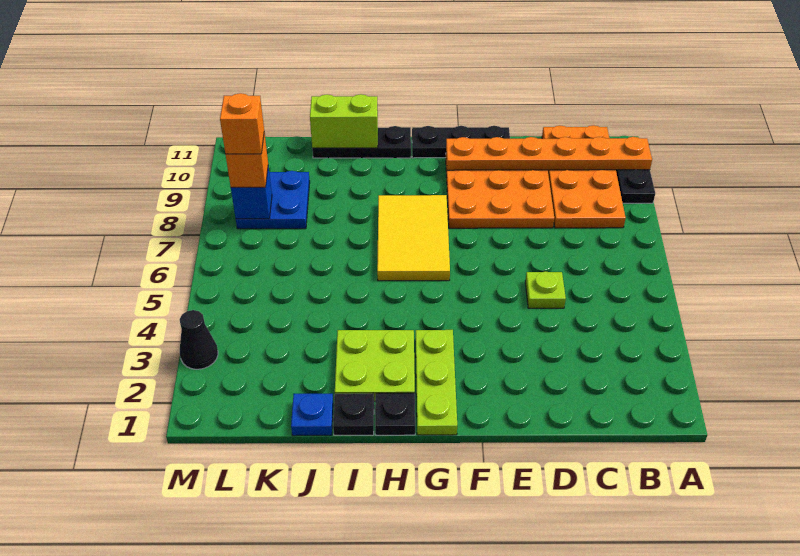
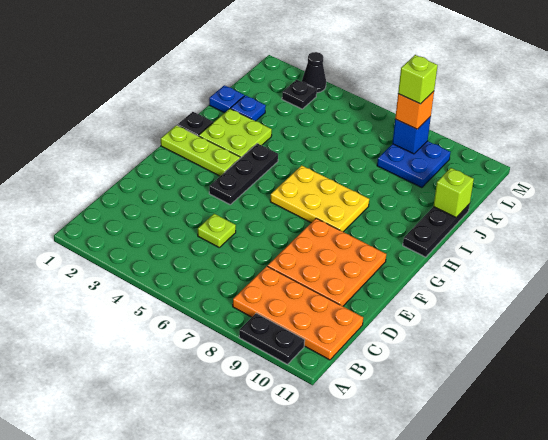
orange plate A10:F10 level 2 -> none
black plate E11:G11 level 1 -> black plate F4:H4 level 1
yellow tile G6:H8 level 1 -> yellow plate G6:H8 level 1
black plate I1 level 1 -> black plate L3 level 1
lime brick I11:J11 level 2 -> lime brick J11 level 2
none -> blue plate J2 level 1
orange brick L8 level 4 -> lime brick L8 level 4

